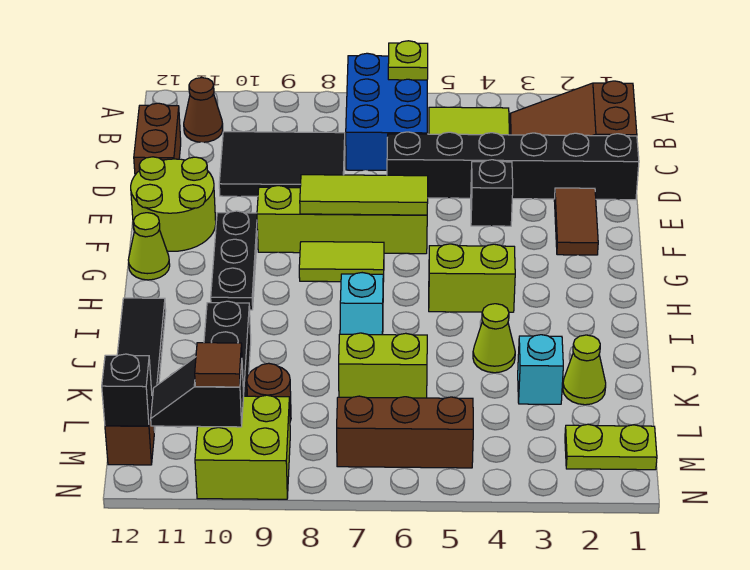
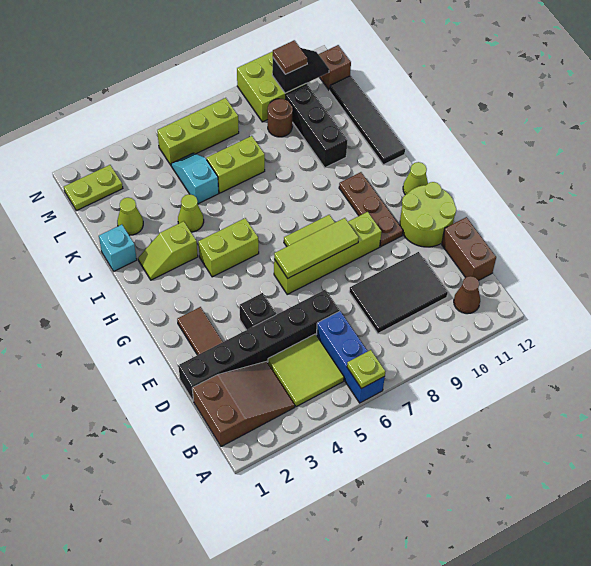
blue brick A6:C7 level 1 -> blue brick A6:C6 level 1
black plate F10:H10 level 1 -> brown plate F10:H10 level 1
none -> lime slope I2:I3 level 1 top 3
cyan slope I7:J7 level 1 top I -> cyan slope K5:L5 level 1 top K
cyan brick K3 level 1 -> cyan brick J1 level 1
brown brick M5:M7 level 1 -> lime brick M5:M7 level 1
black brick M12 level 2 -> none

